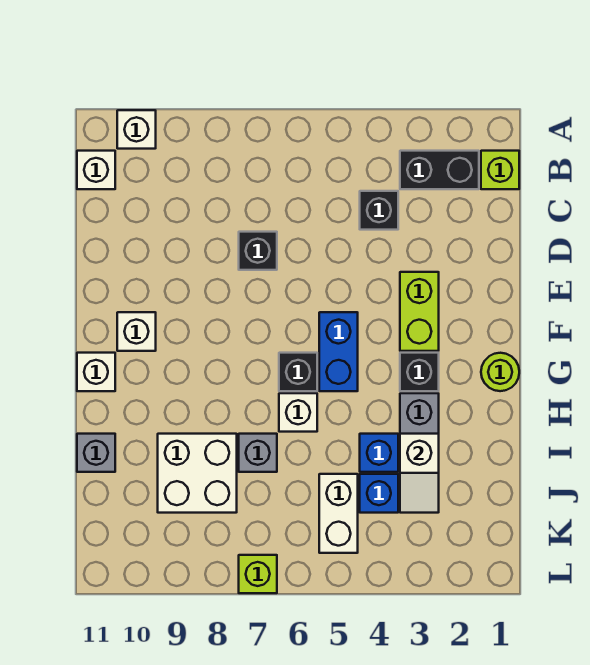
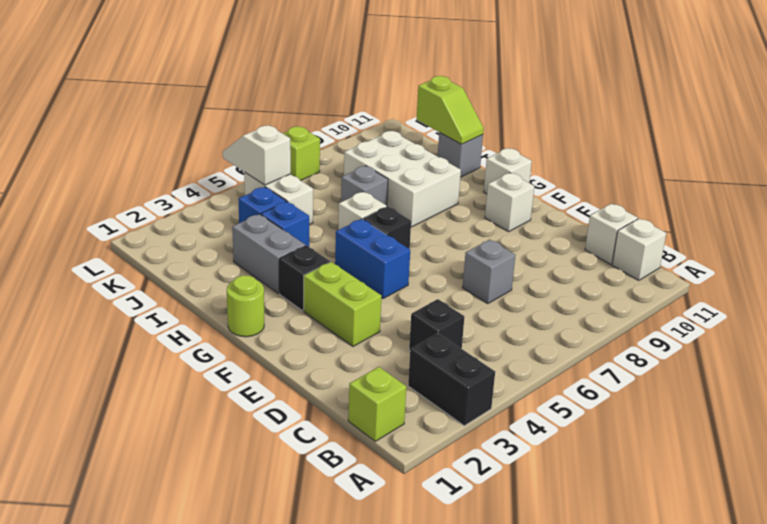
white brick A10 level 1 -> white brick C11 level 1
black brick B2:B3 level 1 -> black brick A3:B3 level 1
black brick D7 level 1 -> grey brick D7 level 1
white slope I3:J3 level 2 top I -> white slope K5:L5 level 2 top K
white brick I8:J9 level 1 -> white brick H8:J9 level 1
none -> lime slope I11:J11 level 2 top J

